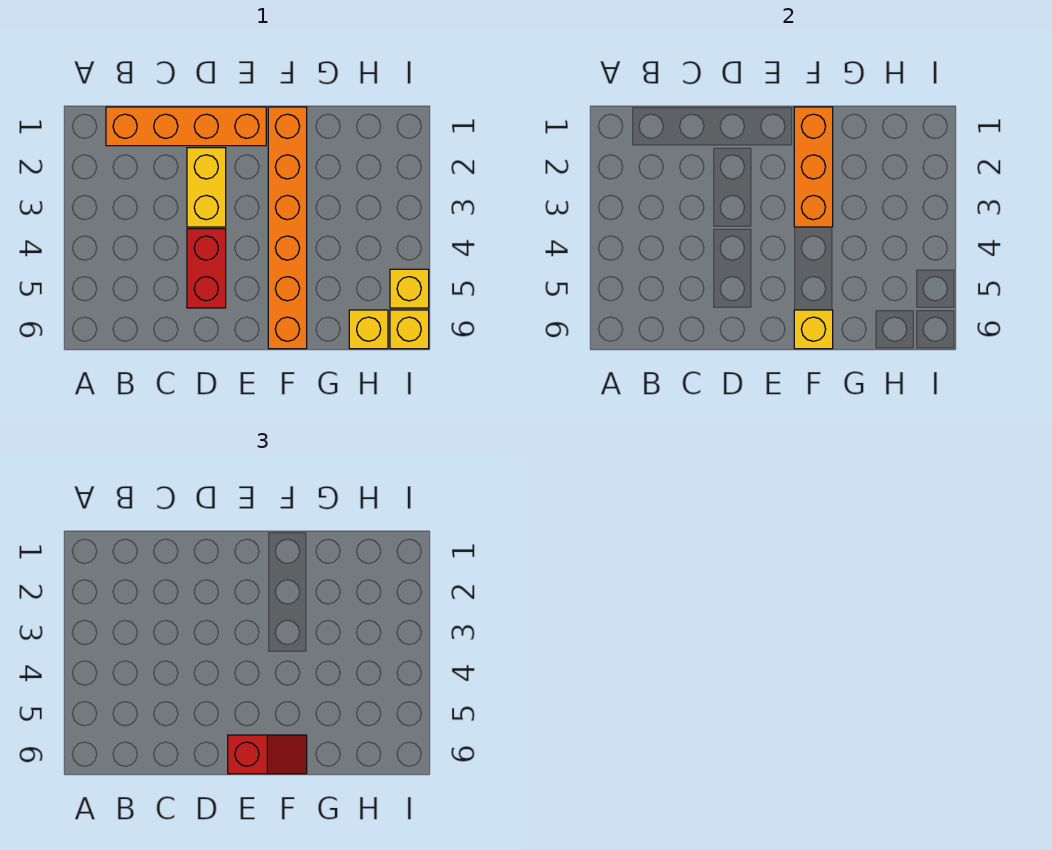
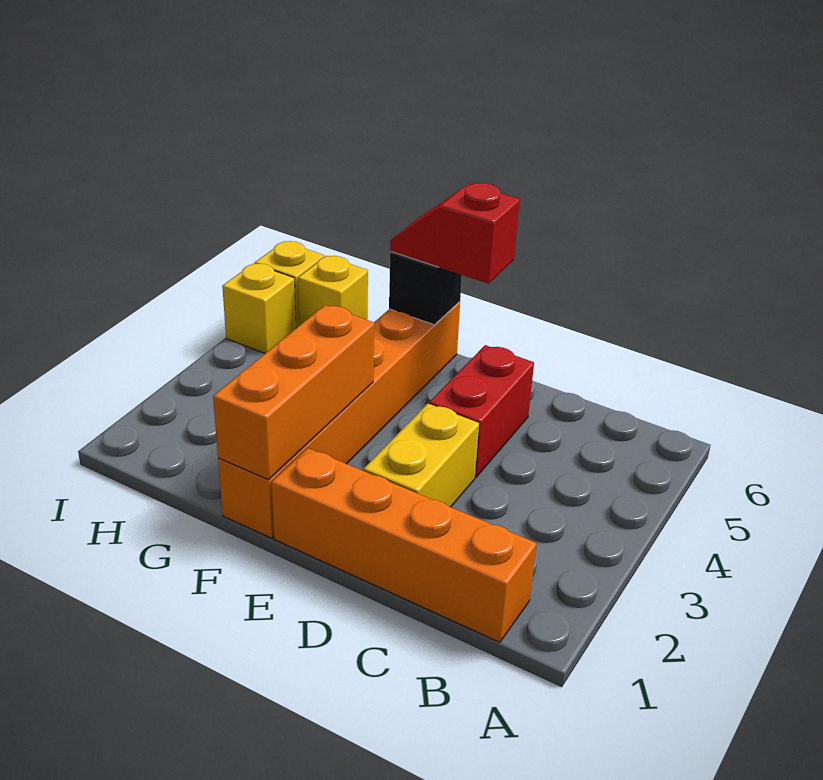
yellow brick F6 level 2 -> black brick F6 level 2

